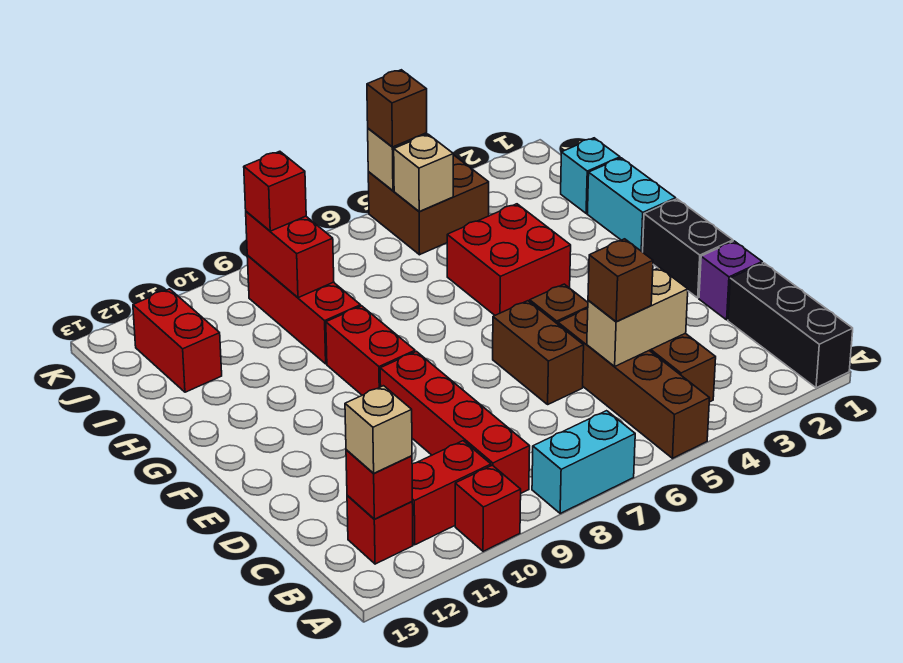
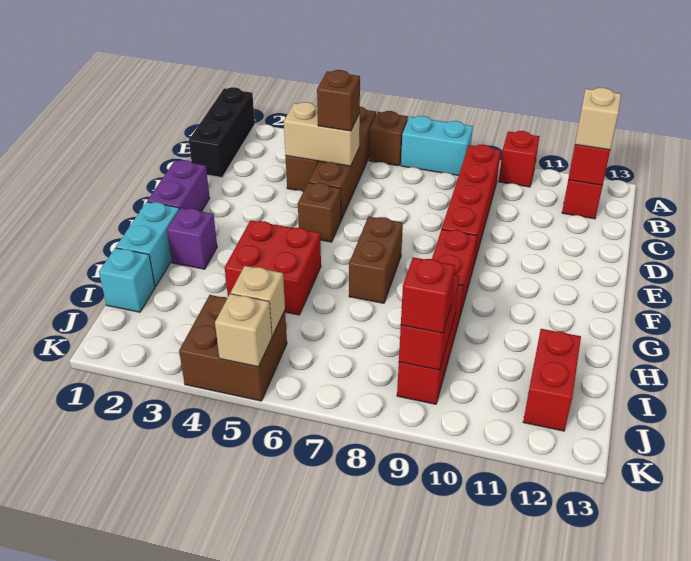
red brick B10:B11 level 1 -> none
purple brick D1 level 1 -> purple brick G2 level 1
brown brick D6:E6 level 1 -> brown brick F7:G7 level 1
black brick E1:F1 level 1 -> purple brick E1:F1 level 1
brown brick K5 level 3 -> brown brick A6 level 1

